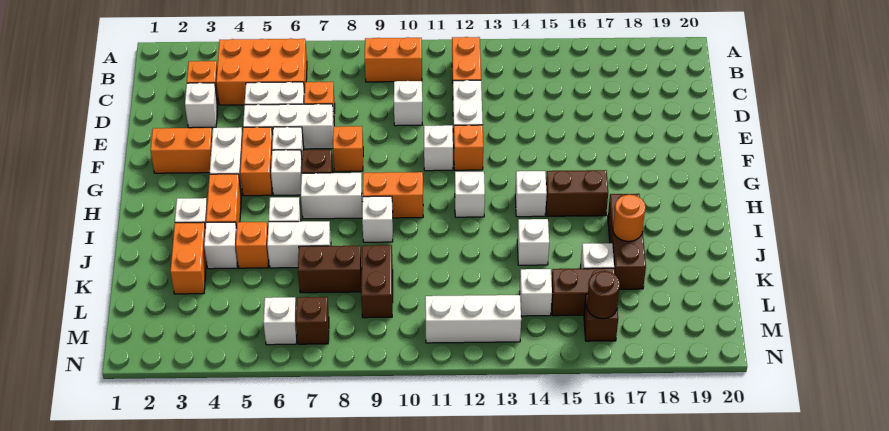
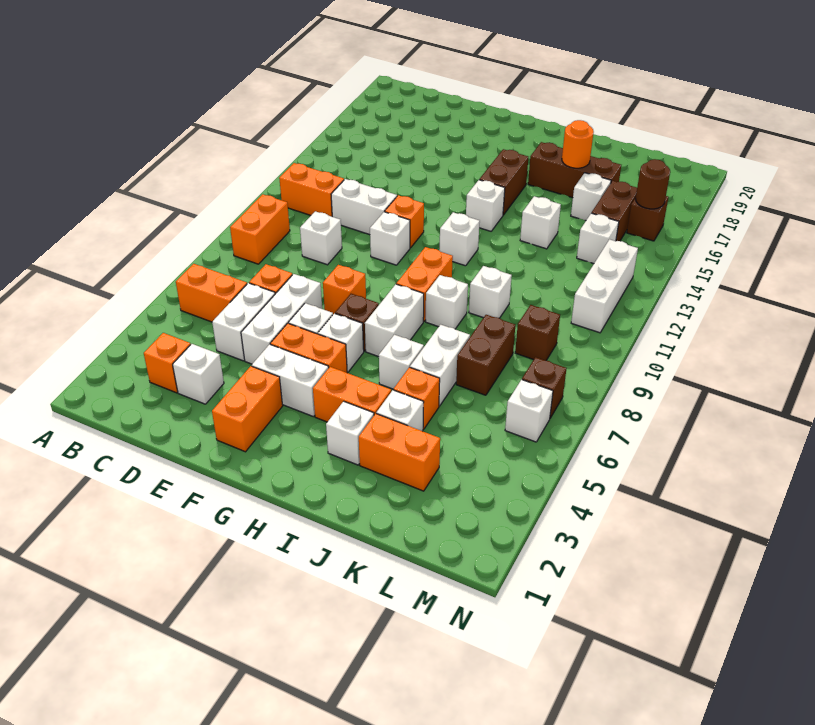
orange brick B4:C6 level 1 -> orange brick B6:C6 level 1
none -> white brick J10 level 1
brown brick K9:L9 level 1 -> brown brick L9 level 1

